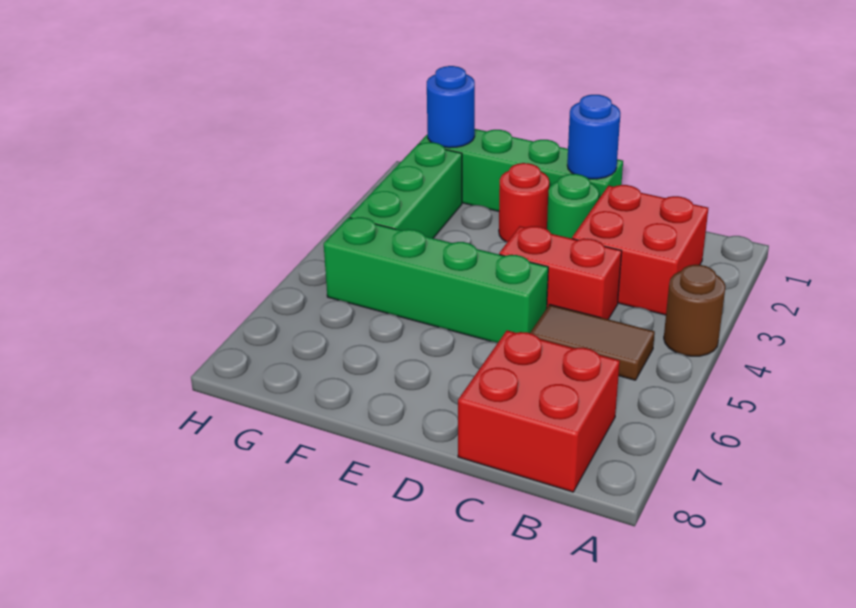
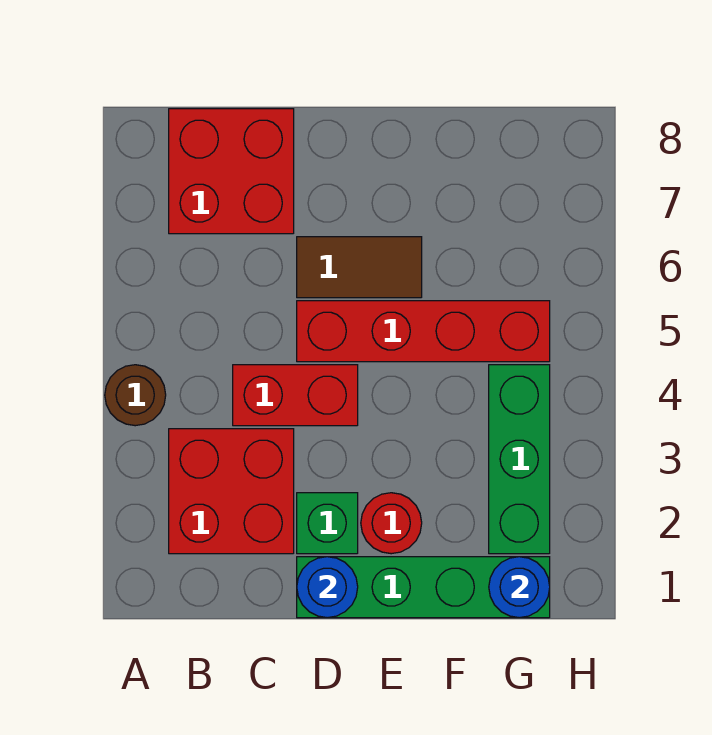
brown tile B5:C5 level 1 -> brown tile D6:E6 level 1
green round brick D2 level 1 -> green brick D2 level 1
green brick D5:G5 level 1 -> red brick D5:G5 level 1

